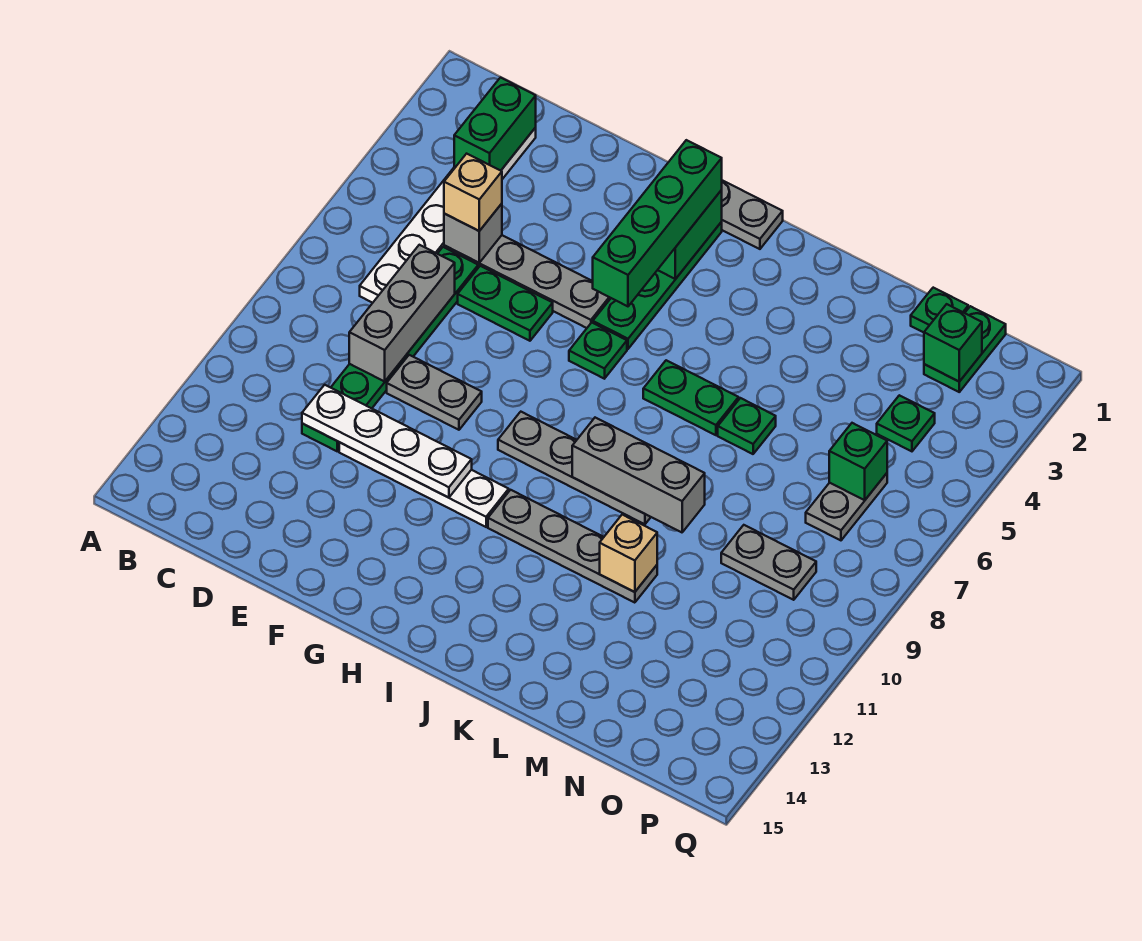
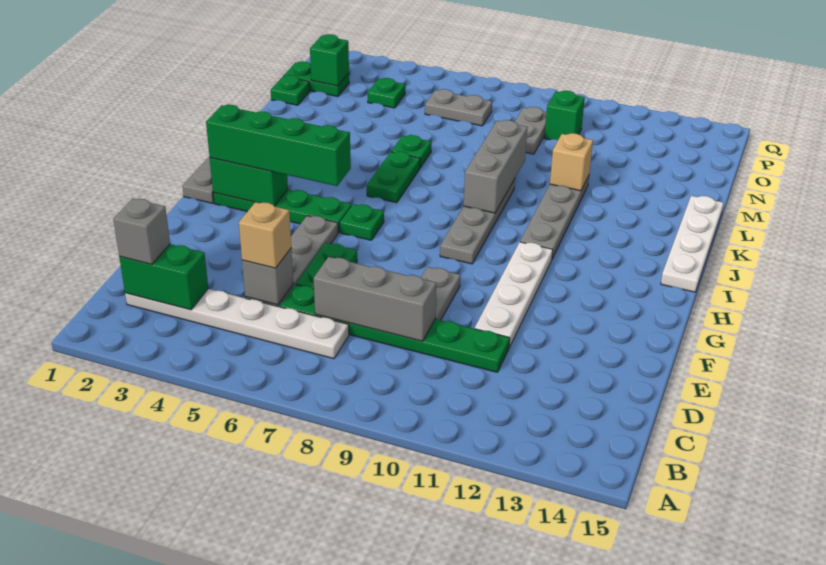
none -> grey brick C2 level 3
white plate D11:G11 level 2 -> white plate I15:L15 level 1
green brick O6 level 2 -> green brick O10 level 1

